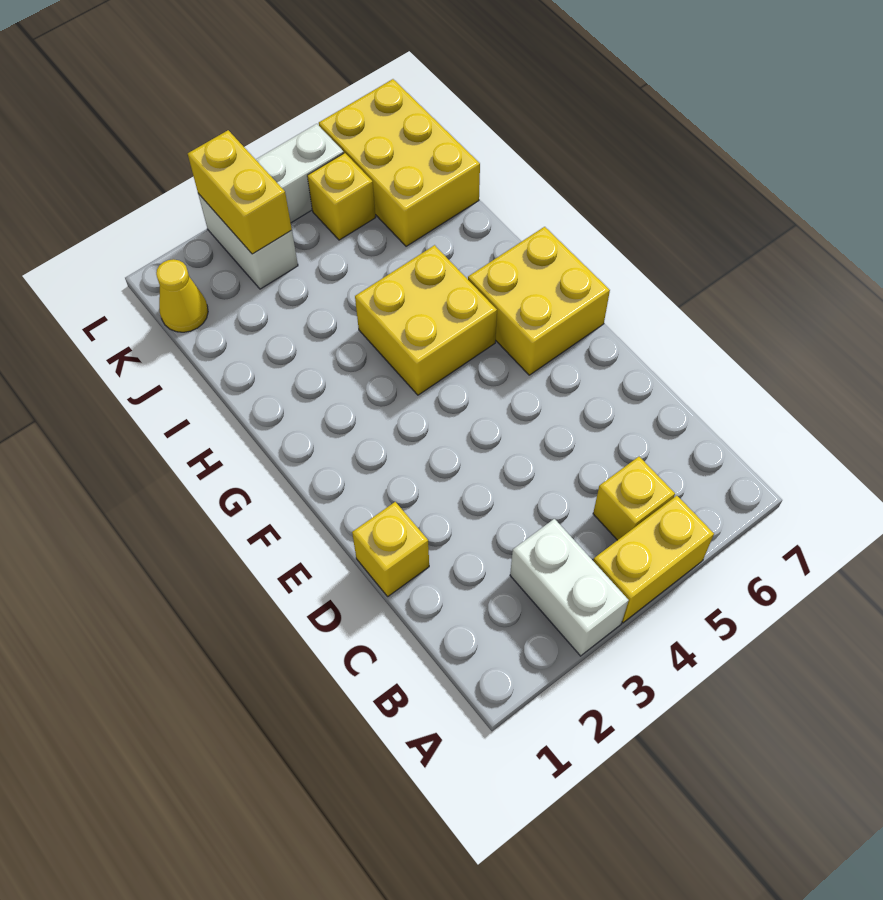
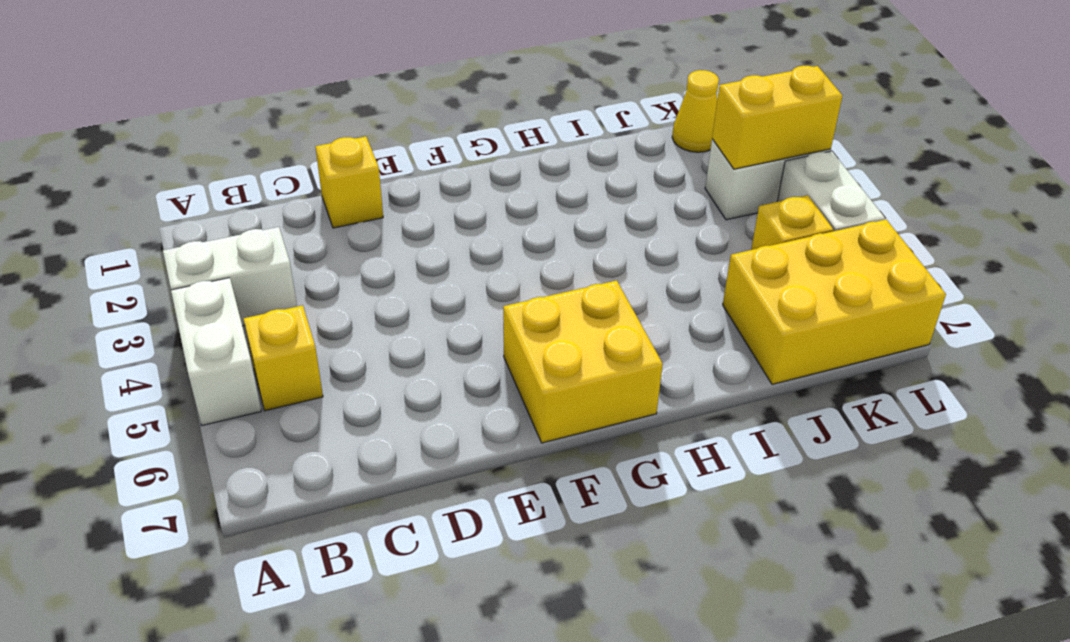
yellow brick A4:A5 level 1 -> white brick A4:A5 level 1
yellow brick G4:H5 level 1 -> none

